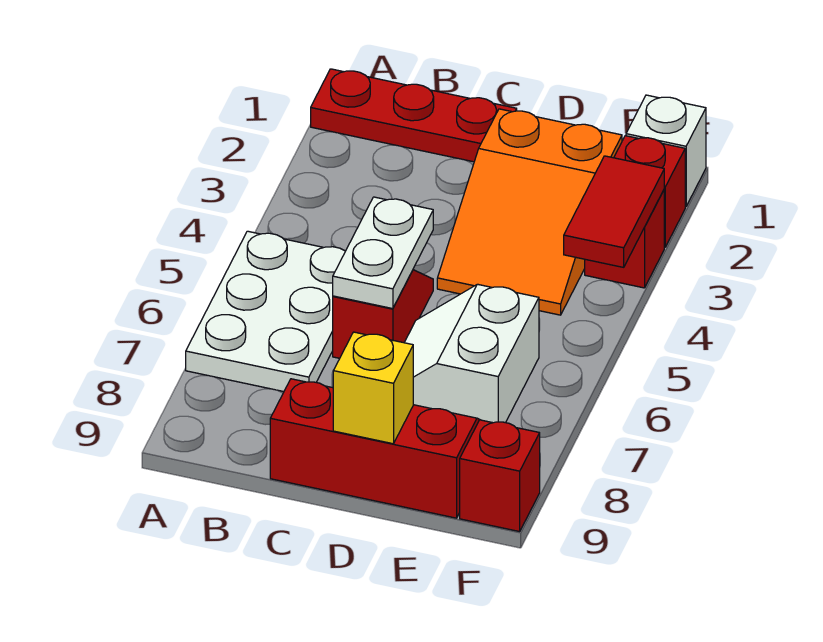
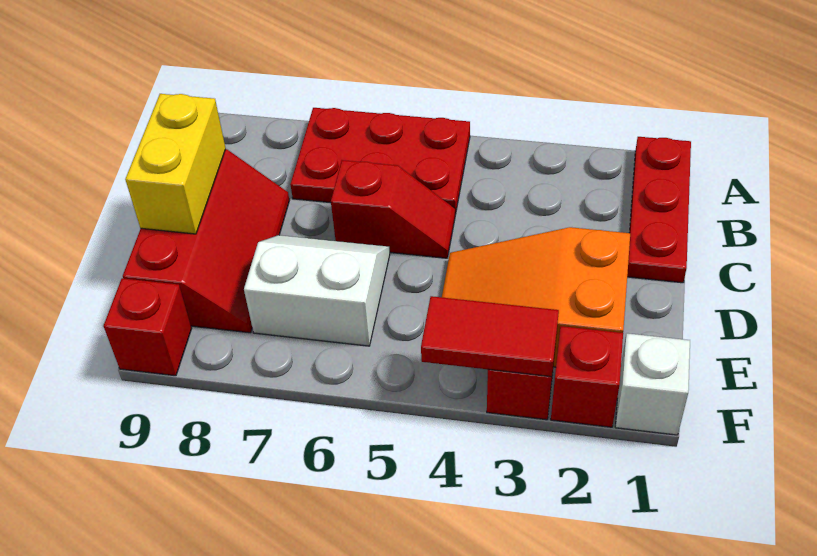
white plate A5:B7 level 1 -> red plate A5:B7 level 1
white plate C5:C6 level 2 -> none
yellow brick D9 level 2 -> yellow brick C9:D9 level 2

